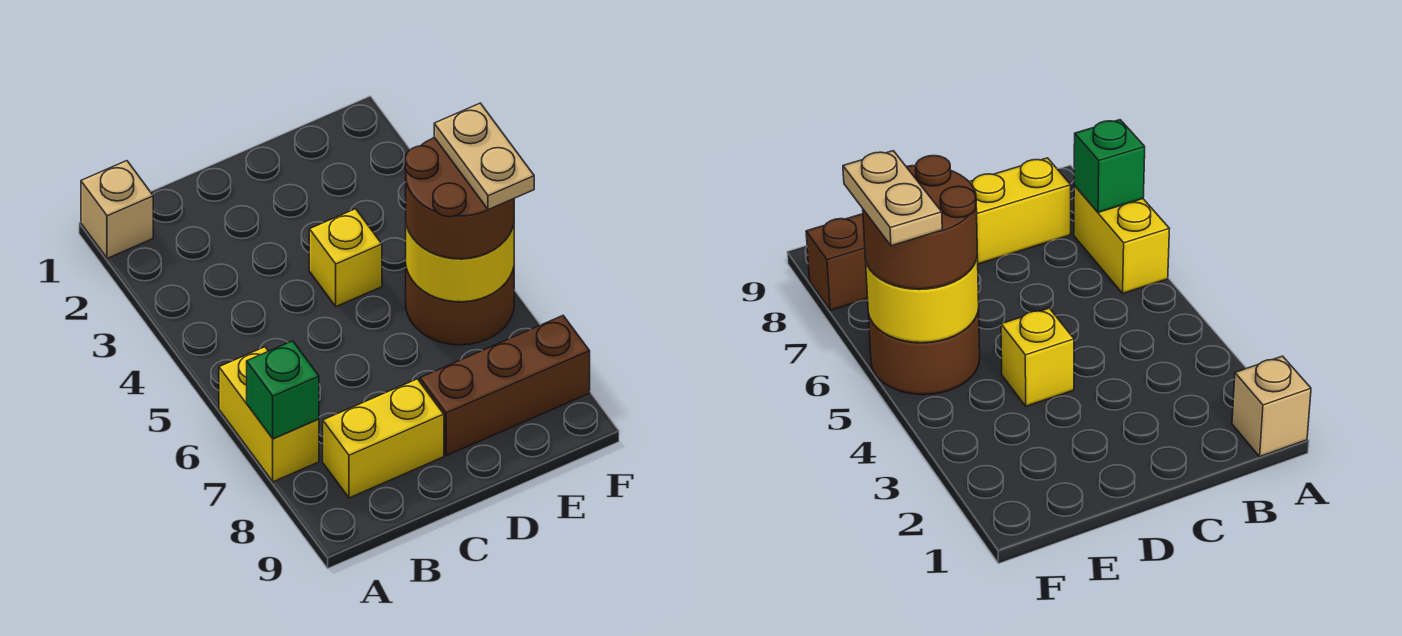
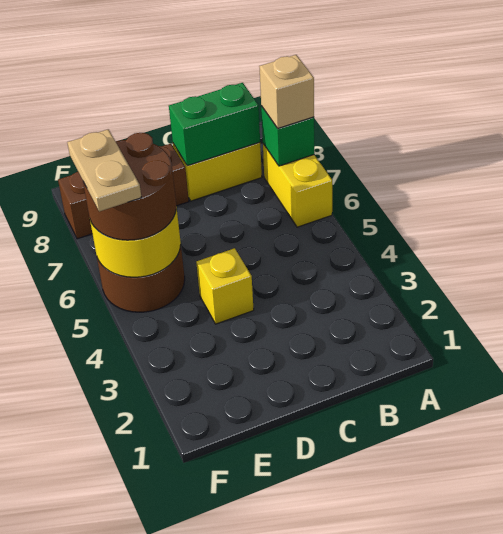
tan brick A1 level 1 -> tan brick A7 level 3
none -> green brick B8:C8 level 2

